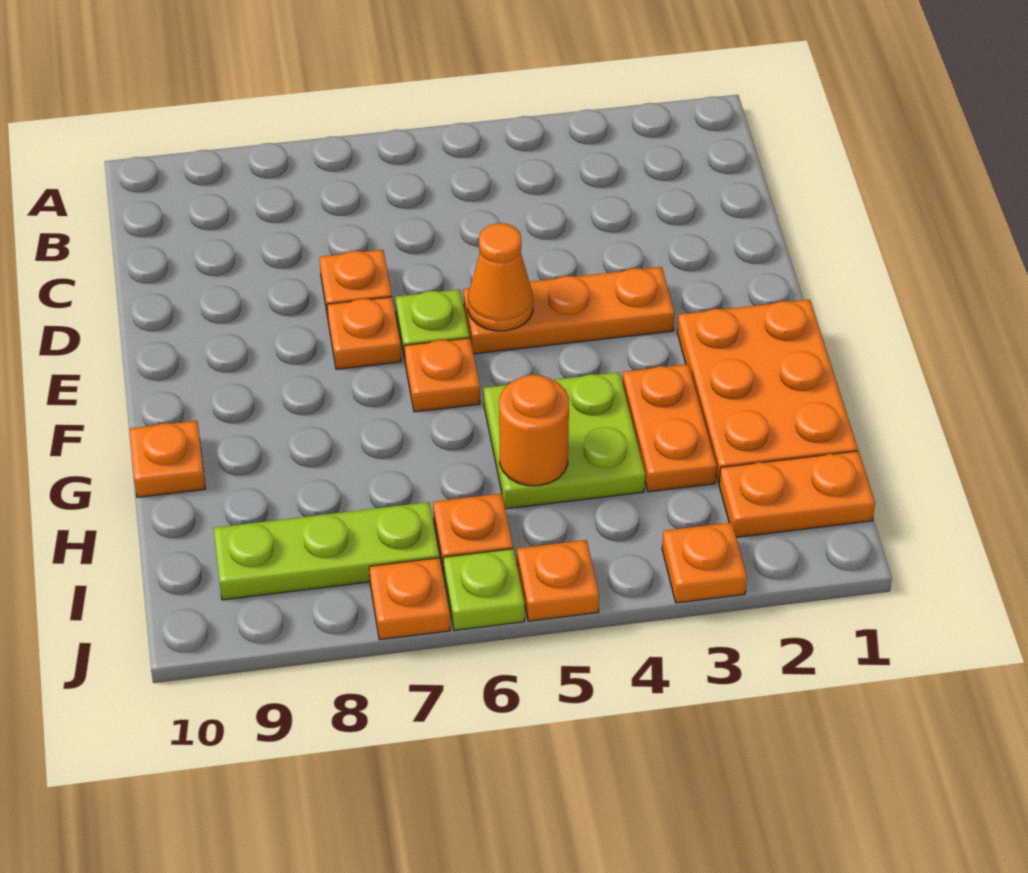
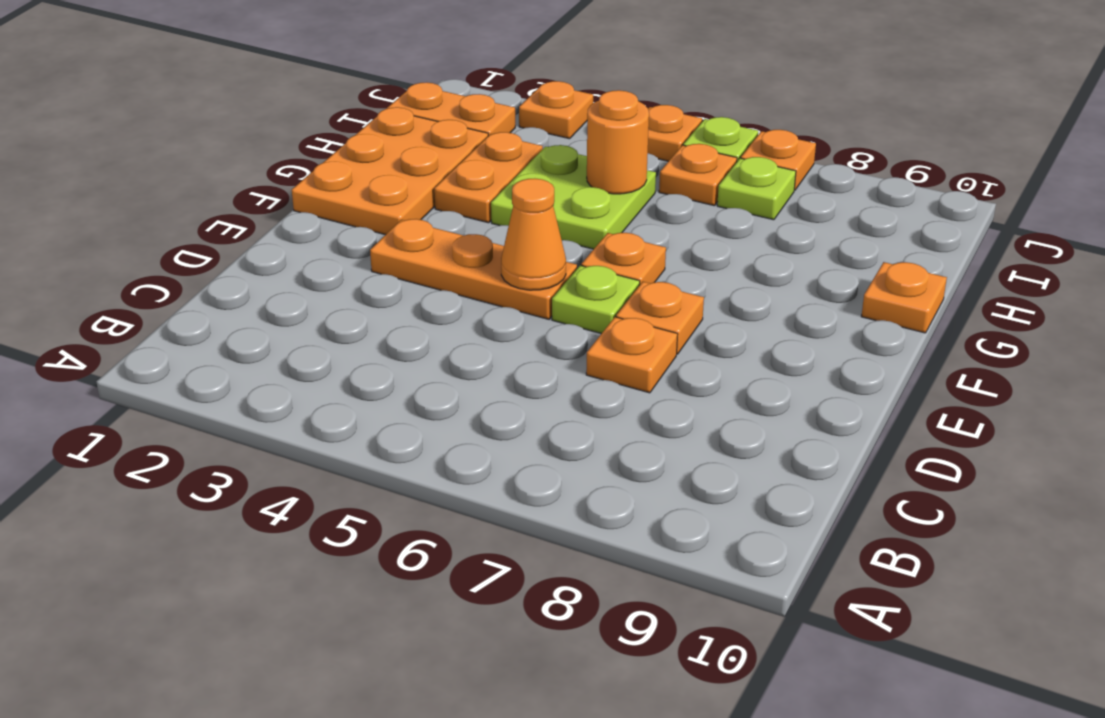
lime plate I7:I9 level 1 -> lime plate I7 level 1

